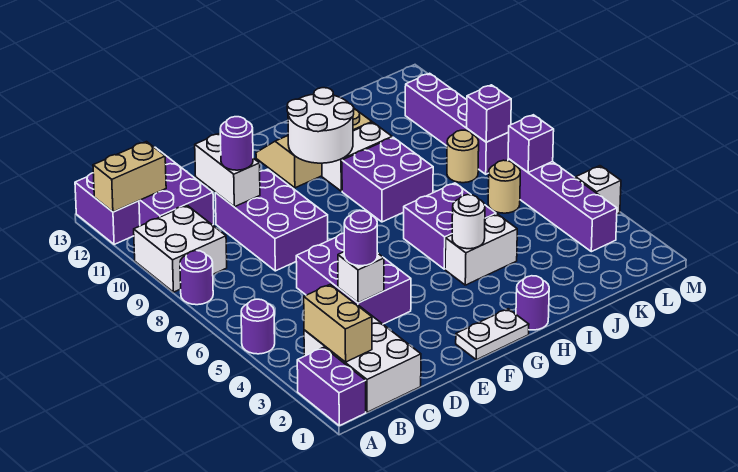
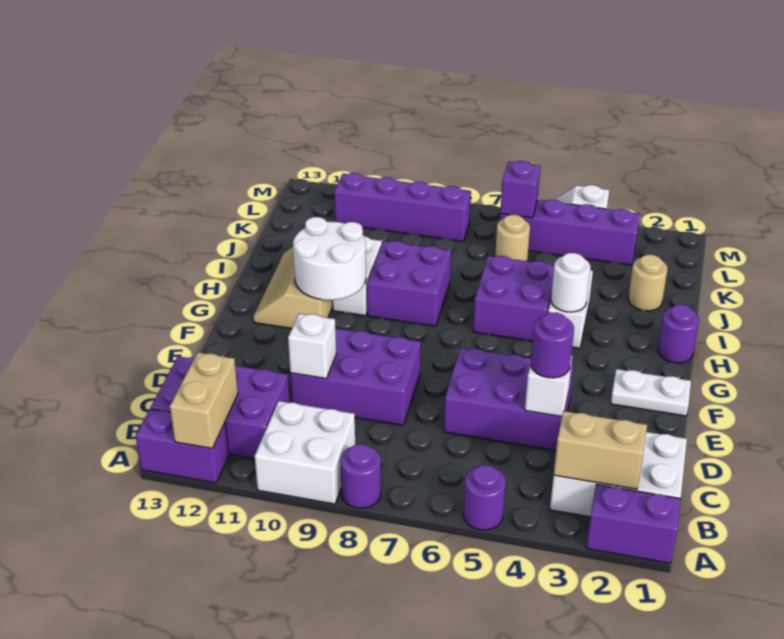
white brick D10:D11 level 2 -> white brick D10 level 2
purple round brick D10 level 3 -> none
white plate F1:G1 level 1 -> white plate F1:F2 level 1
tan round brick K8 level 1 -> tan round brick J2 level 1
purple brick L8 level 2 -> none

